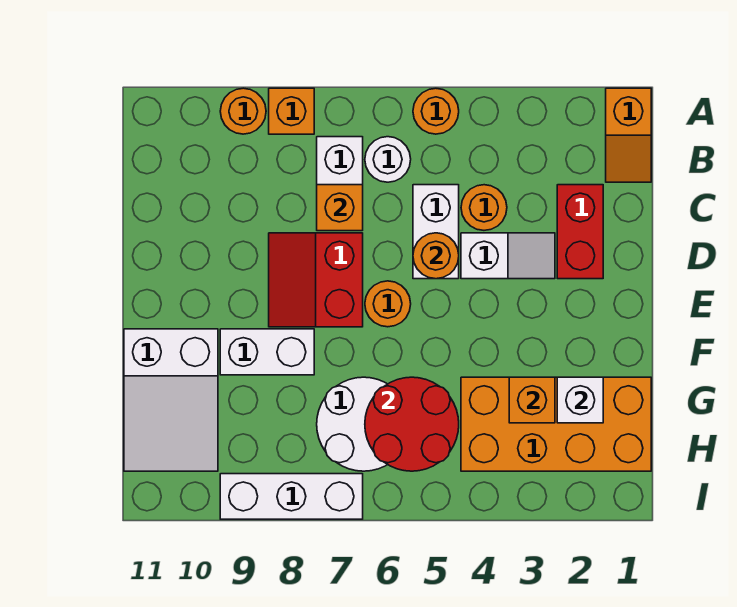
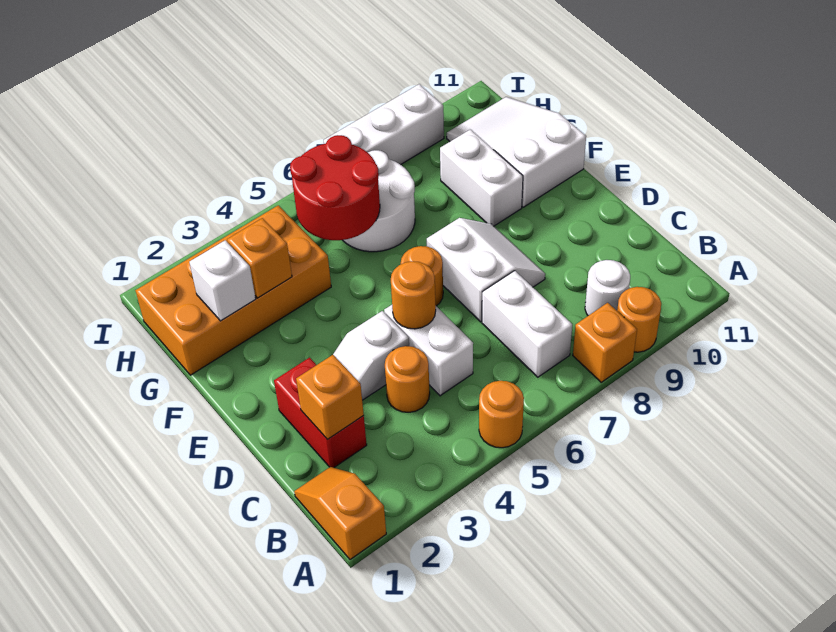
white round brick B6 level 1 -> white round brick B9 level 1
orange brick C7 level 2 -> orange brick C2 level 2
red slope D7:E8 level 1 top 7 -> white slope D7:E8 level 1 top 7
white brick F8:F9 level 1 -> white brick F9:G9 level 1

